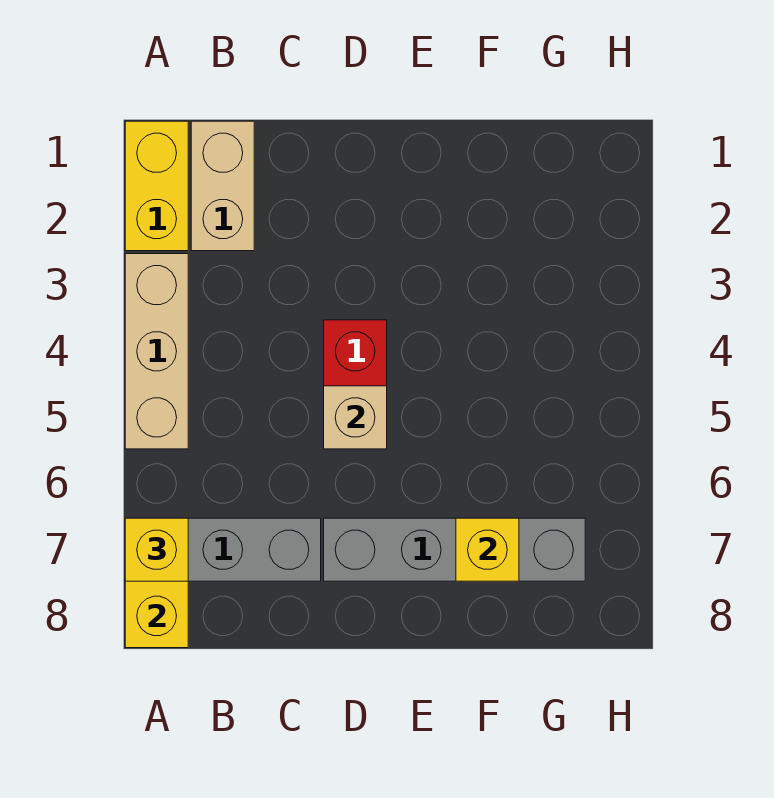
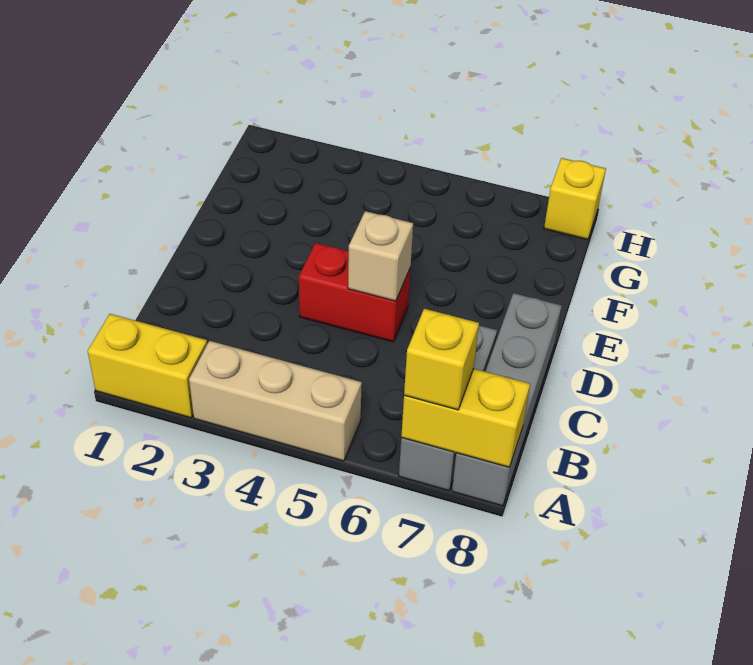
tan brick B1:B2 level 1 -> none
grey brick D7:G7 level 1 -> grey brick A8:D8 level 1
yellow brick F7 level 2 -> yellow brick H8 level 1

